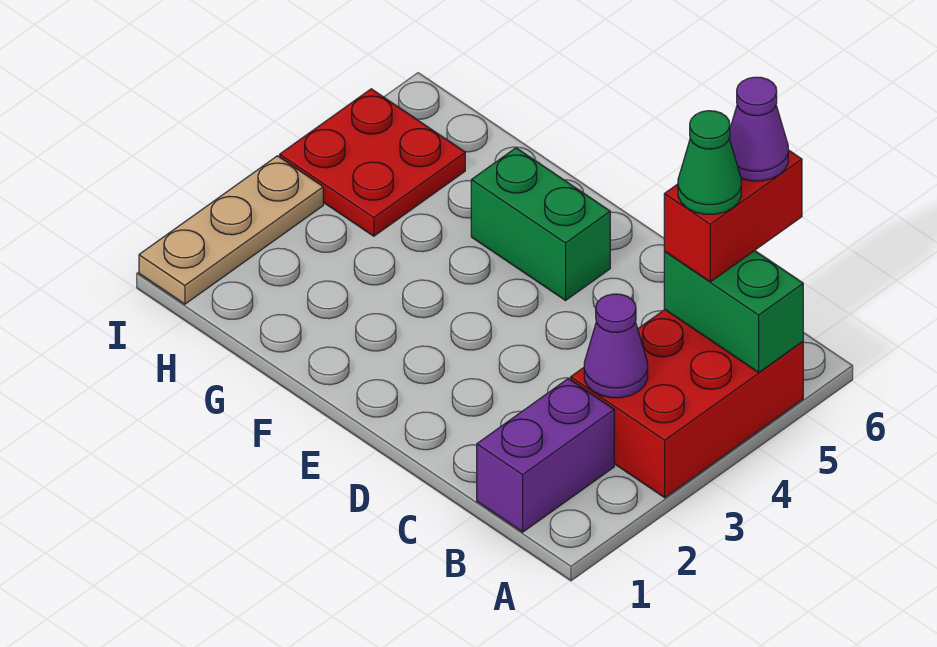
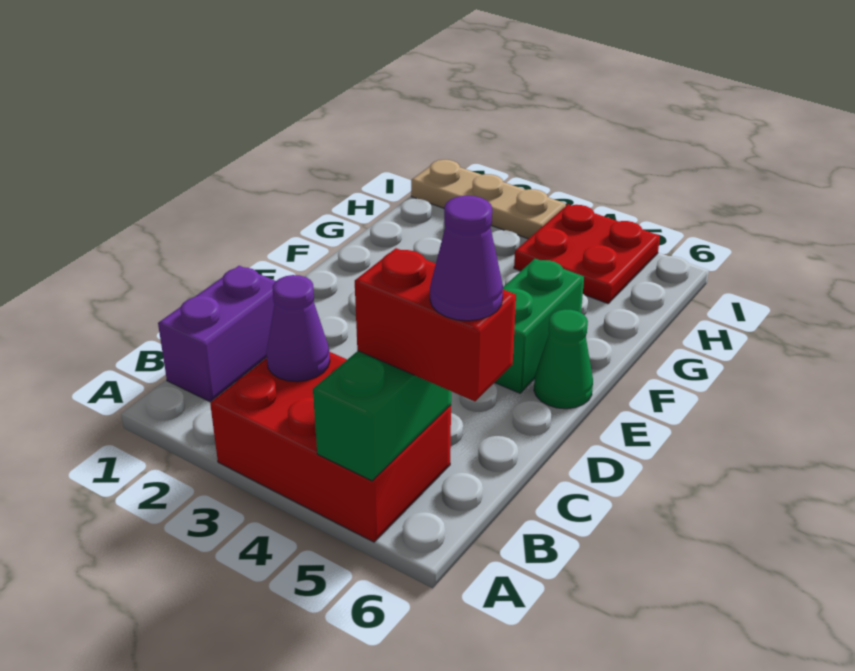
purple brick B1:B2 level 1 -> purple brick B1:C1 level 1
green cone B5 level 4 -> green cone E6 level 1

